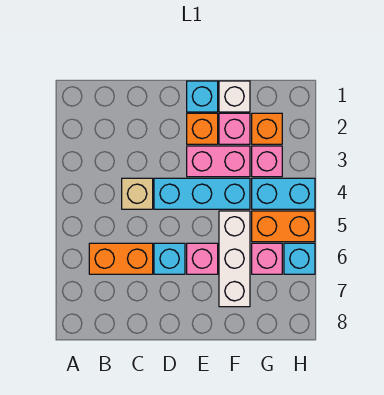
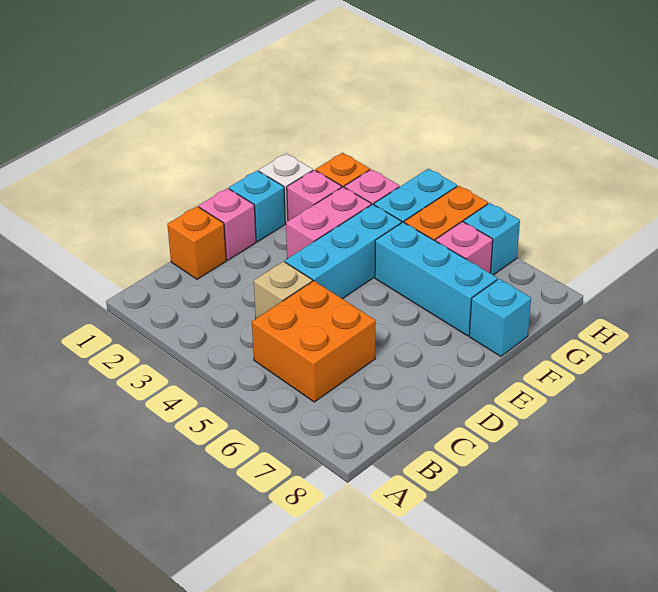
orange brick B6:C6 level 1 -> orange brick B5:C6 level 1
cyan brick D6 level 1 -> cyan brick F8 level 1
orange brick E2 level 1 -> orange brick C1 level 1
pink brick E6 level 1 -> pink brick D1 level 1
white brick F5:F7 level 1 -> cyan brick F5:F7 level 1

